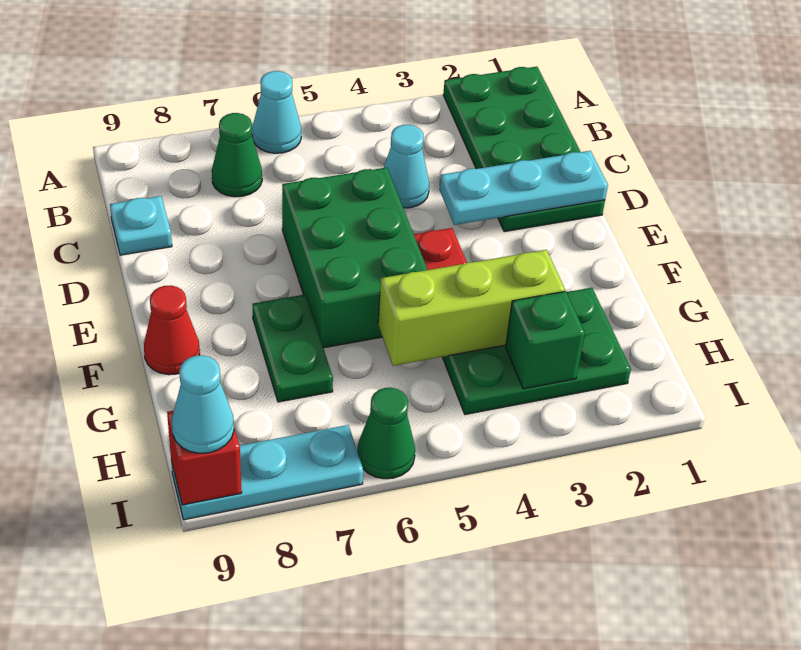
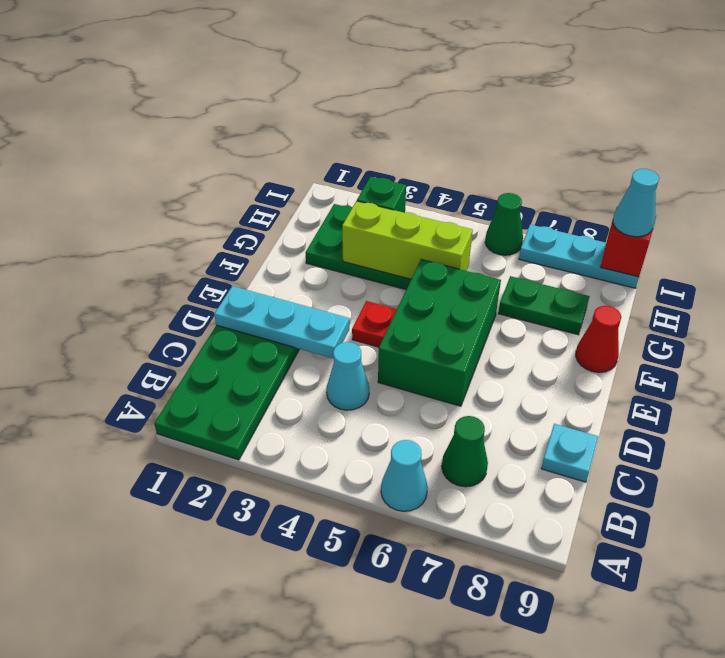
green plate F7:G7 level 1 -> green plate G7:G8 level 1

